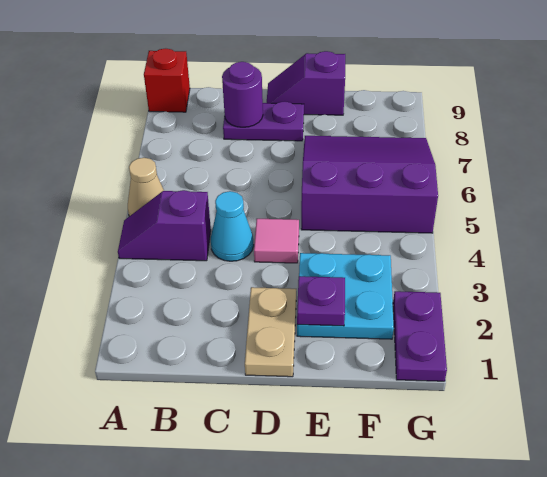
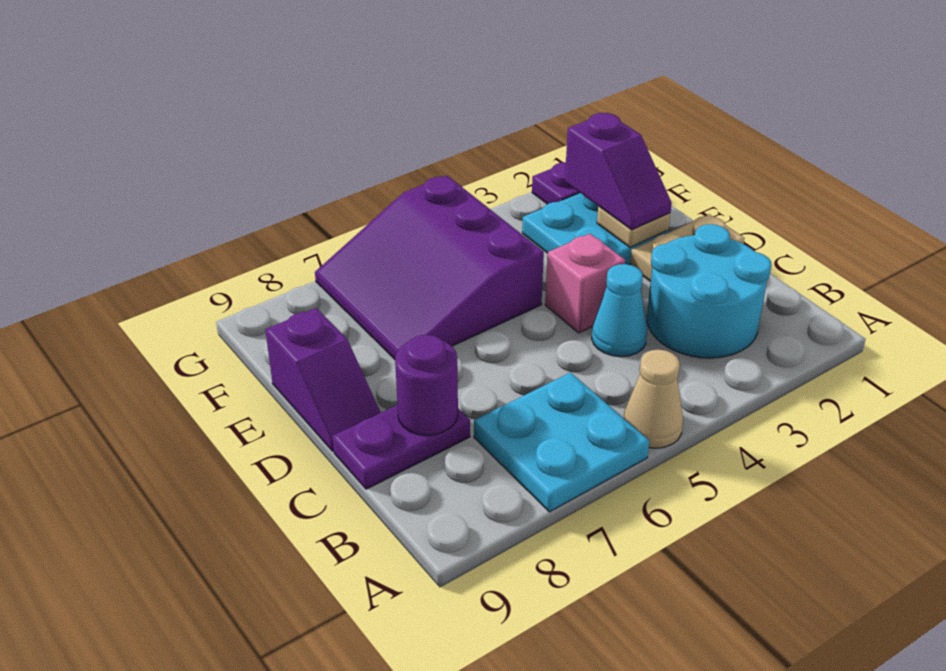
purple slope A4:B4 level 1 top B -> purple slope E2:F2 level 3 top F
none -> cyan plate A6:B7 level 1
red brick A9 level 1 -> none
none -> cyan round brick B2:C3 level 1
purple plate C8:D8 level 1 -> purple plate C8:C9 level 1
pink tile D4 level 1 -> pink brick D4 level 1
purple plate E2 level 2 -> tan plate E2 level 2

